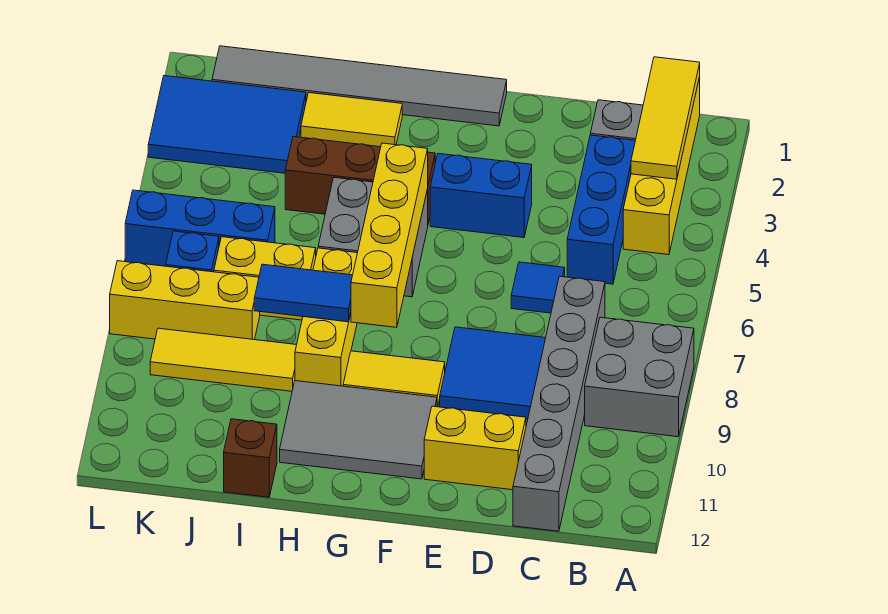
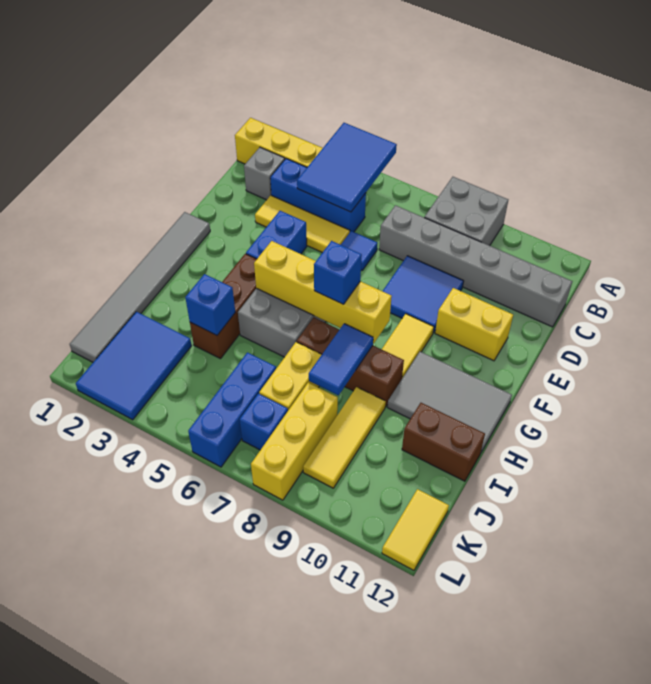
none -> blue tile A4:C5 level 2
yellow tile B1:B3 level 2 -> yellow tile D3:D5 level 1
yellow brick D11:E11 level 1 -> yellow brick E10:E11 level 1
grey tile F10:H11 level 1 -> grey tile G10:H12 level 1
none -> blue brick G7 level 3
yellow tile H2:I2 level 1 -> yellow tile K12:L12 level 1
yellow brick H7:H9 level 1 -> brown brick H7:H9 level 1
none -> blue brick I4 level 2
brown brick I12 level 1 -> brown brick I11:I12 level 1

